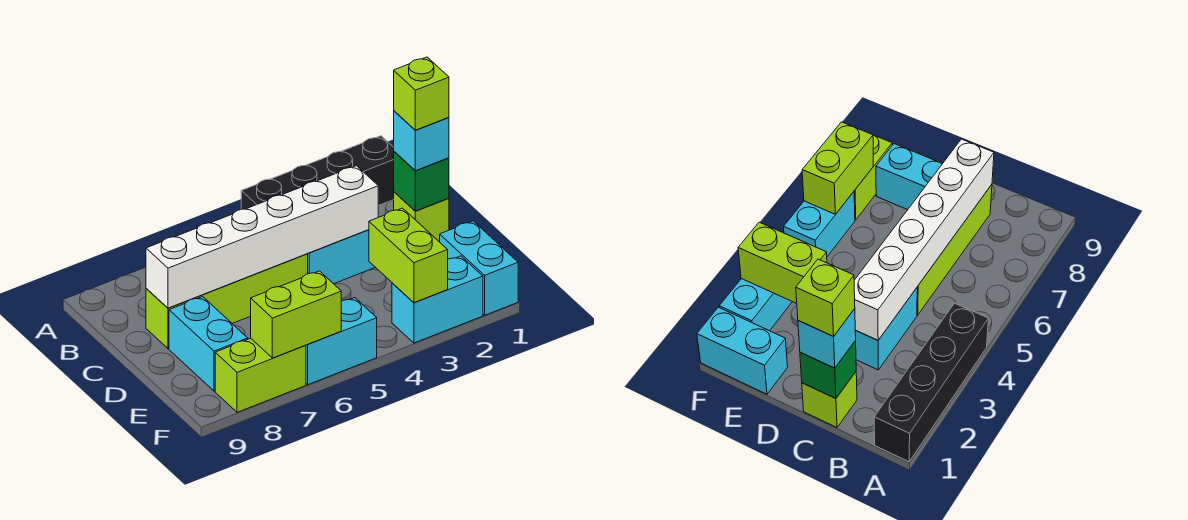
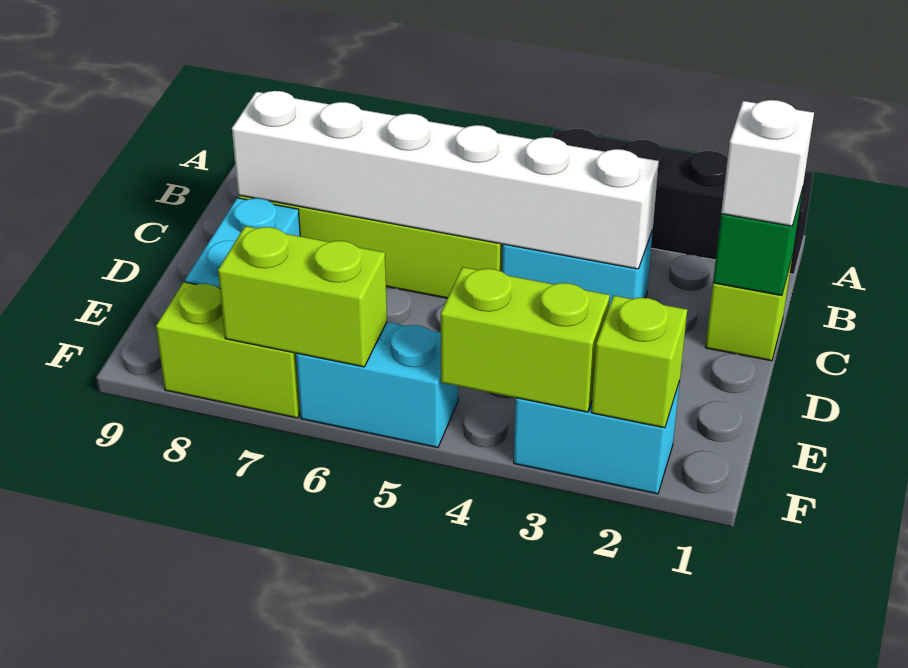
cyan brick C1 level 3 -> white brick C1 level 3
lime brick C1 level 4 -> lime brick F2 level 2
cyan brick E1:F1 level 1 -> none
lime brick E3:F3 level 2 -> lime brick F3:F4 level 2

